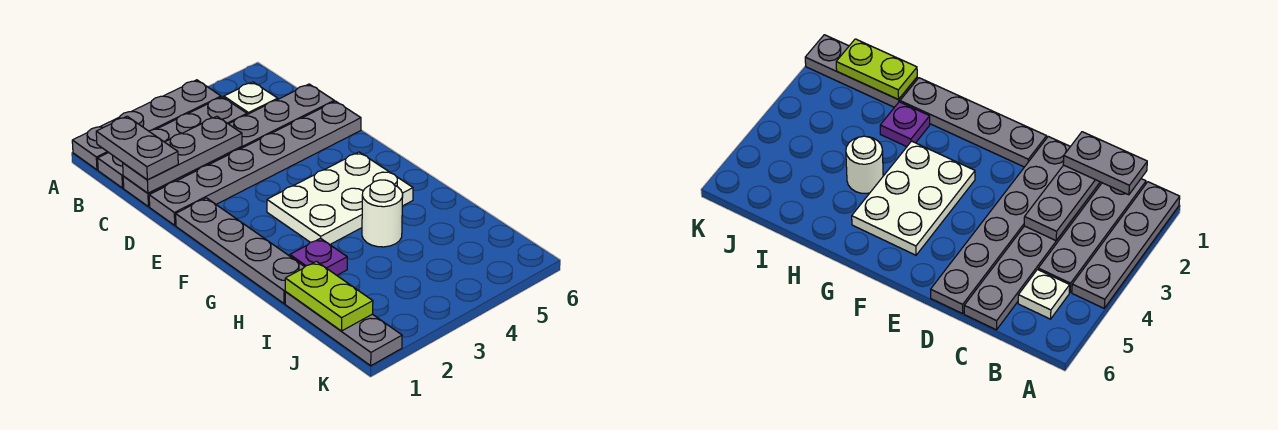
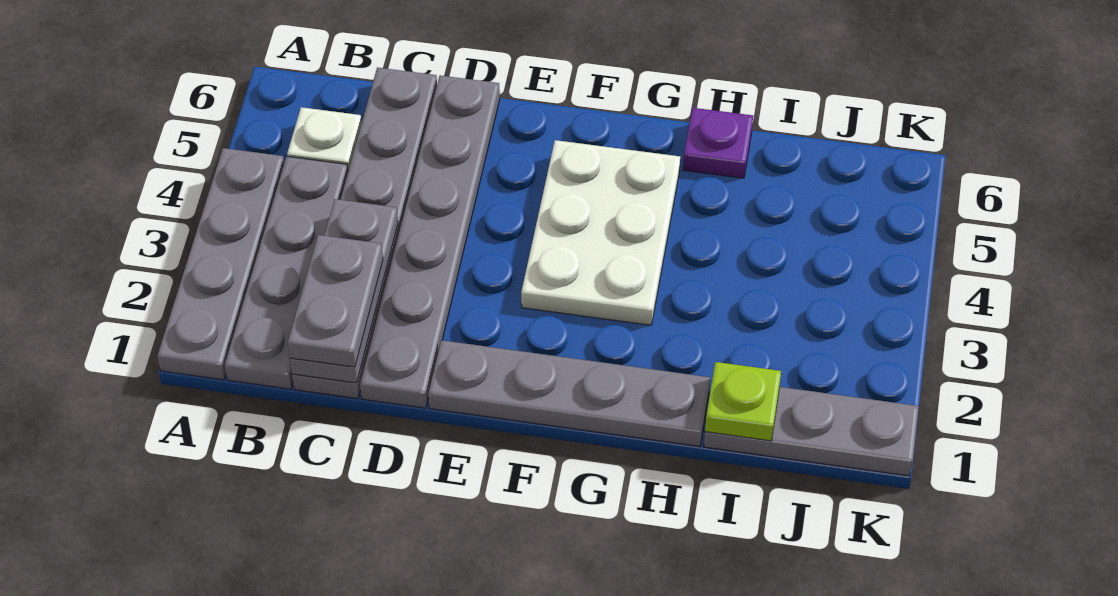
grey plate B1:C1 level 3 -> grey plate C1:C2 level 3
purple plate H2 level 1 -> purple plate H6 level 1
white round brick H4 level 1 -> none
lime plate I1:J1 level 2 -> lime plate I1 level 2

